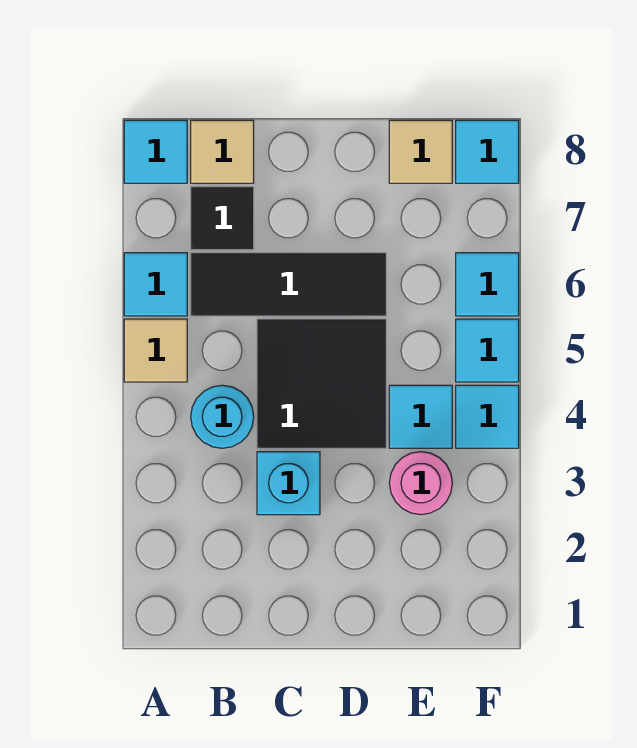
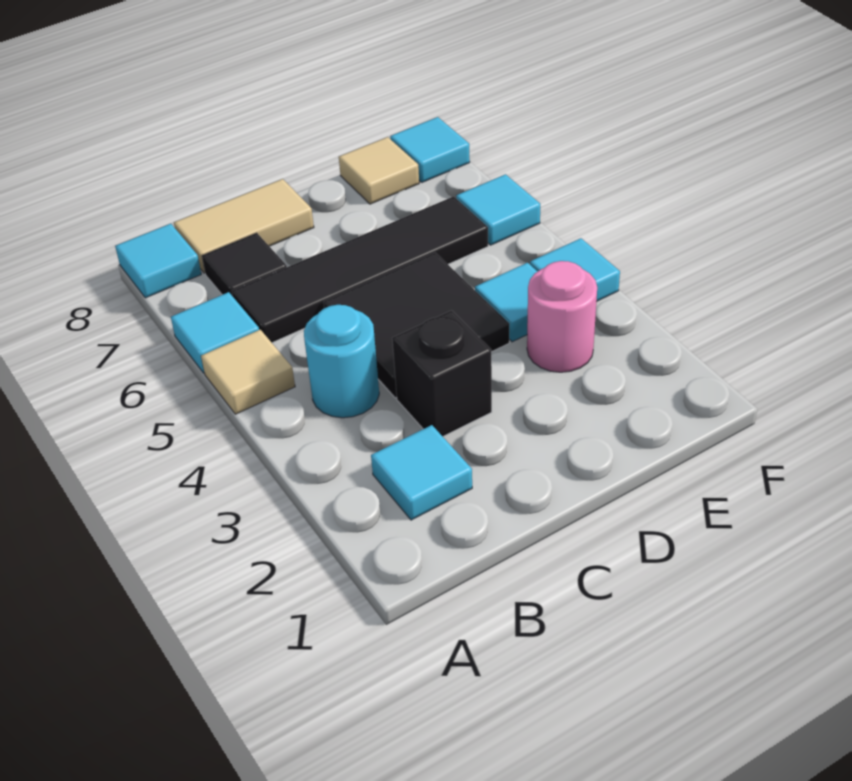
black tile B6:D6 level 1 -> black tile B6:E6 level 1
tan tile B8 level 1 -> tan tile B8:C8 level 1
cyan brick C3 level 1 -> black brick C3 level 1
cyan tile F5 level 1 -> cyan tile B2 level 1

